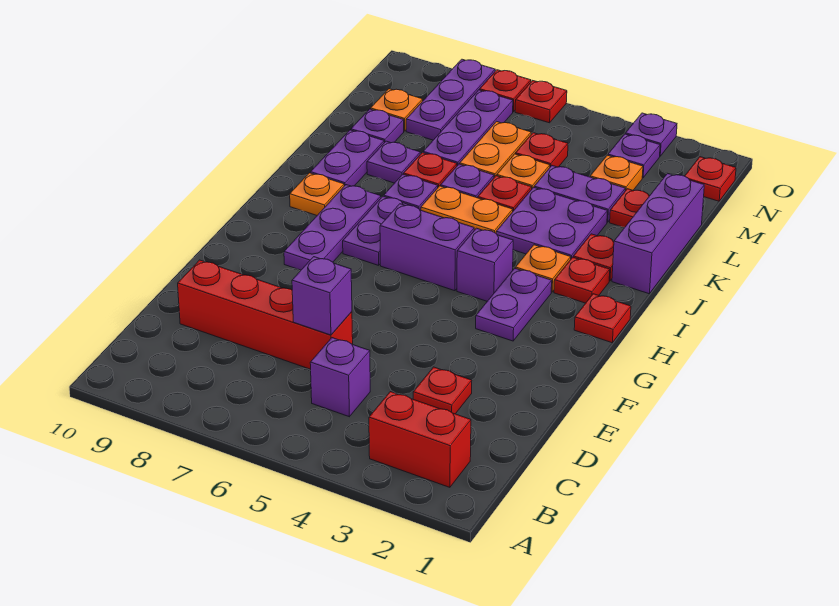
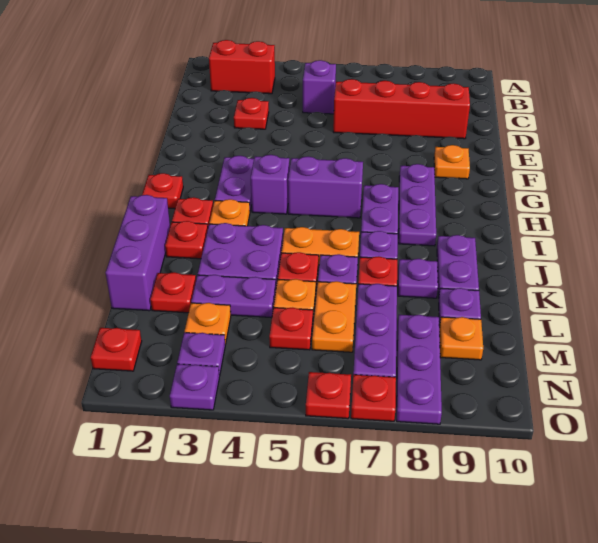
purple brick D6 level 2 -> none
orange plate I9 level 1 -> orange plate F9 level 1

